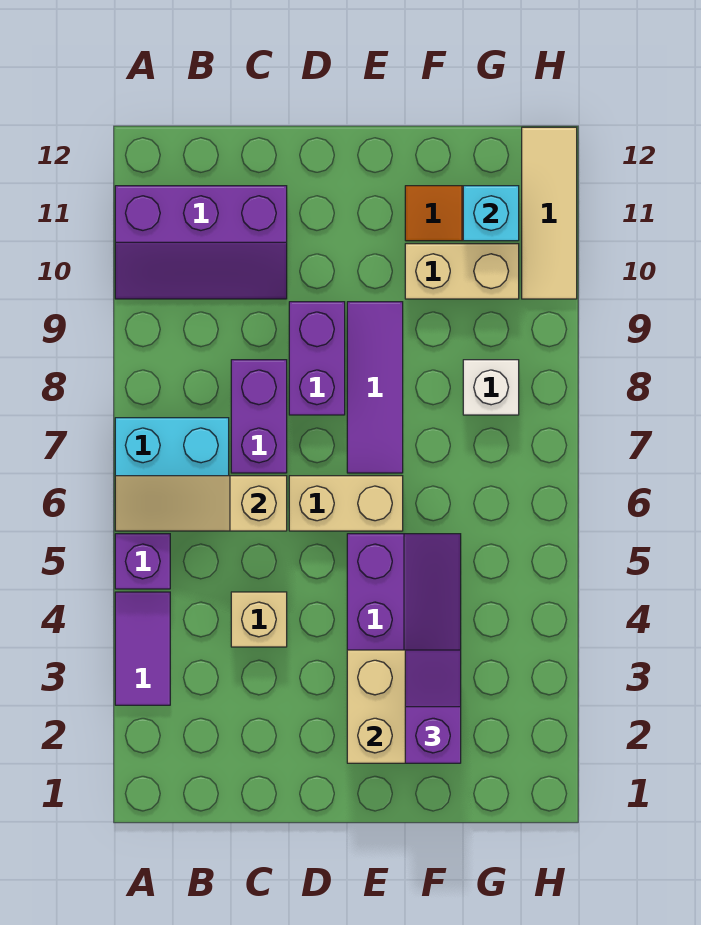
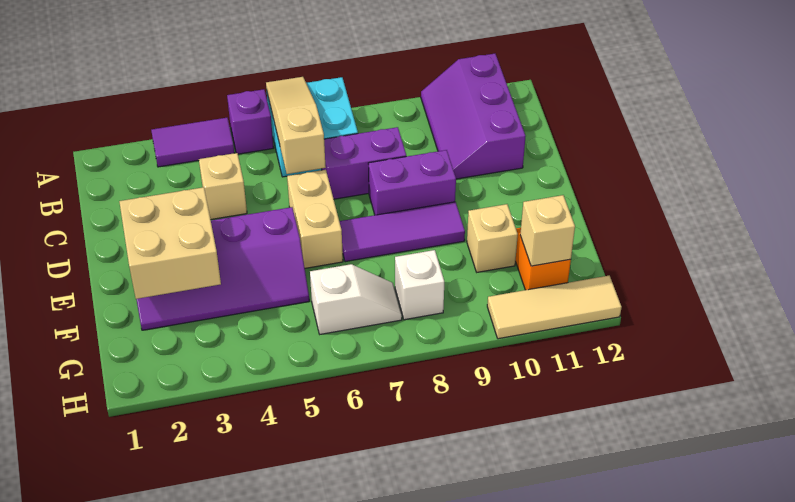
purple slope F2:F3 level 3 top 2 -> none
tan brick F10:G10 level 1 -> tan brick F10 level 1
none -> white slope G6:G7 level 1 top 6
cyan brick G11 level 2 -> tan brick G11 level 2

